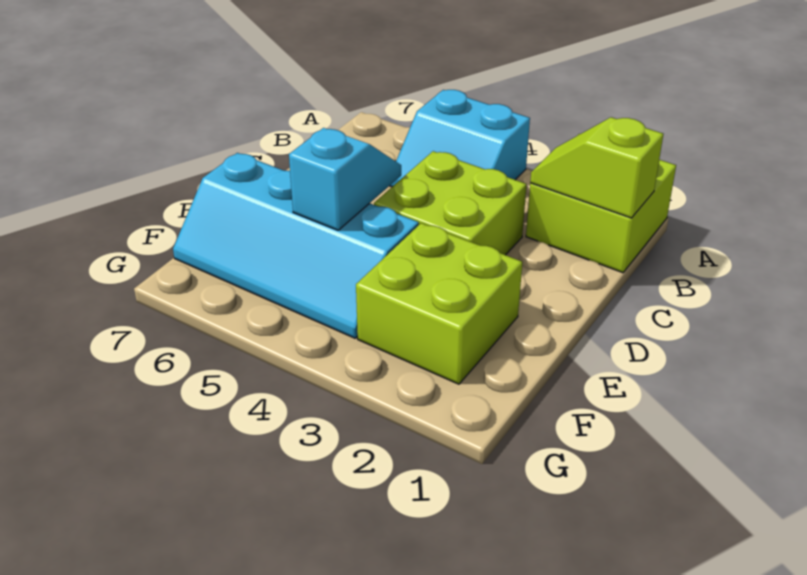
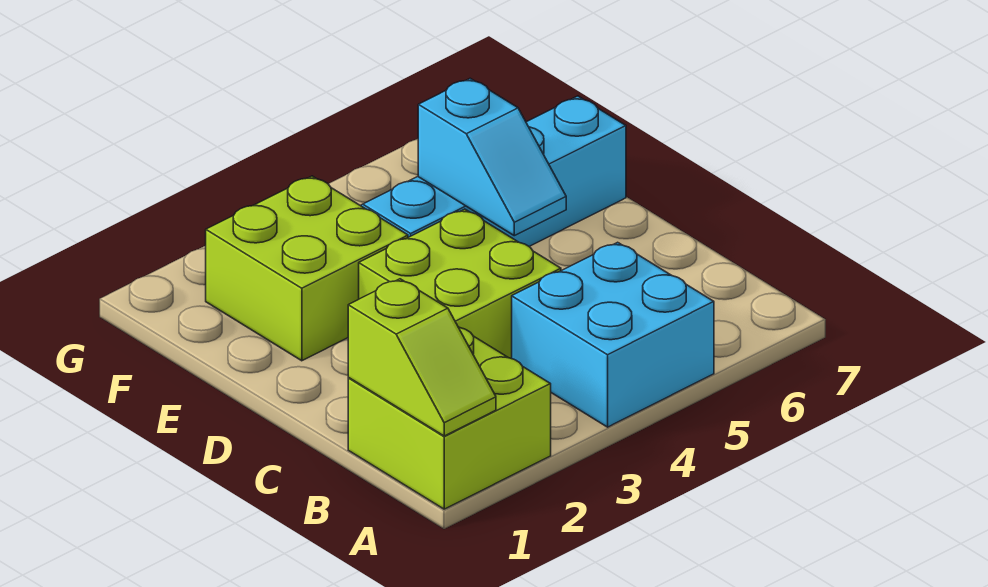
cyan slope A4:B5 level 1 top A -> cyan brick A4:B5 level 1
lime slope B1:B2 level 2 top 1 -> lime slope A1:B1 level 2 top B

